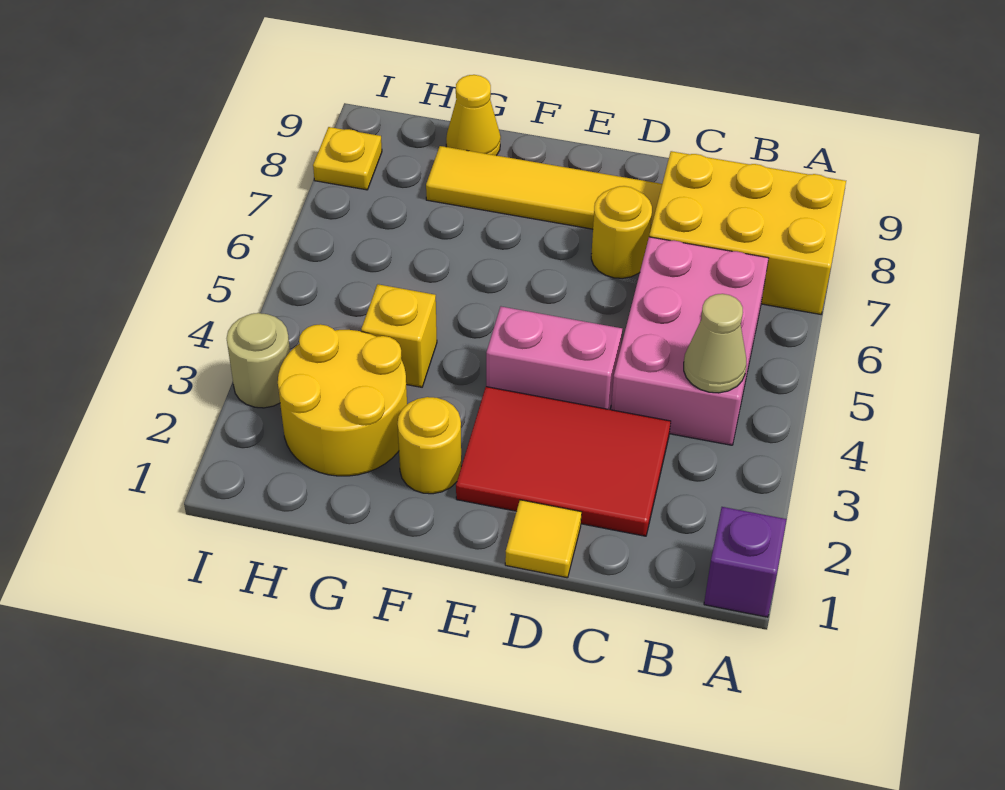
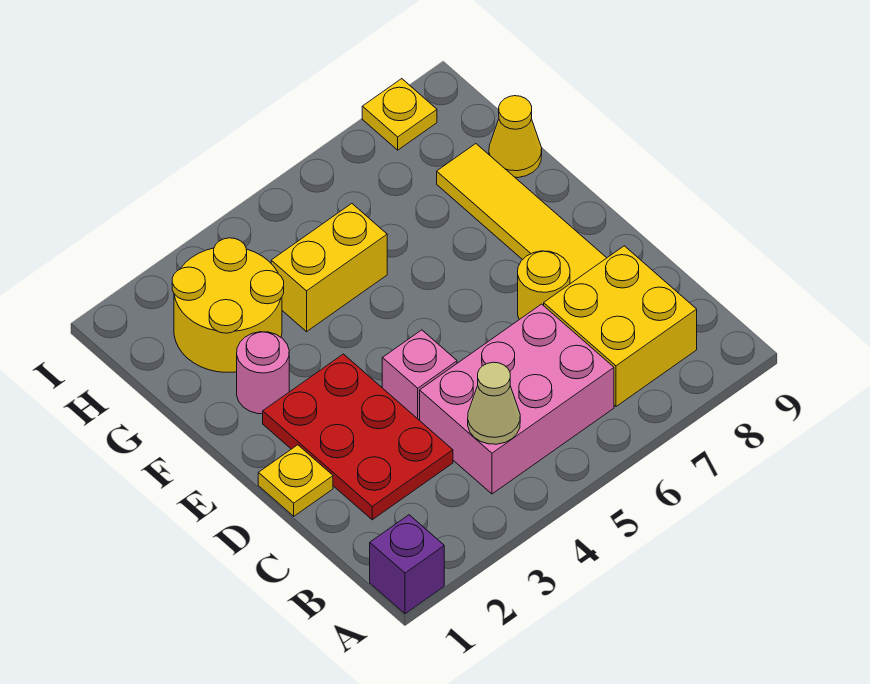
yellow brick A7:C8 level 1 -> yellow brick B7:C8 level 1
red tile C2:E3 level 1 -> red plate C2:E3 level 1
yellow tile D1 level 1 -> yellow plate D1 level 1
pink brick D4:E4 level 1 -> pink brick D4 level 1
yellow round brick F2 level 1 -> pink round brick F2 level 1
yellow brick G4 level 1 -> yellow brick G4:G5 level 1
tan round brick I3 level 1 -> none

